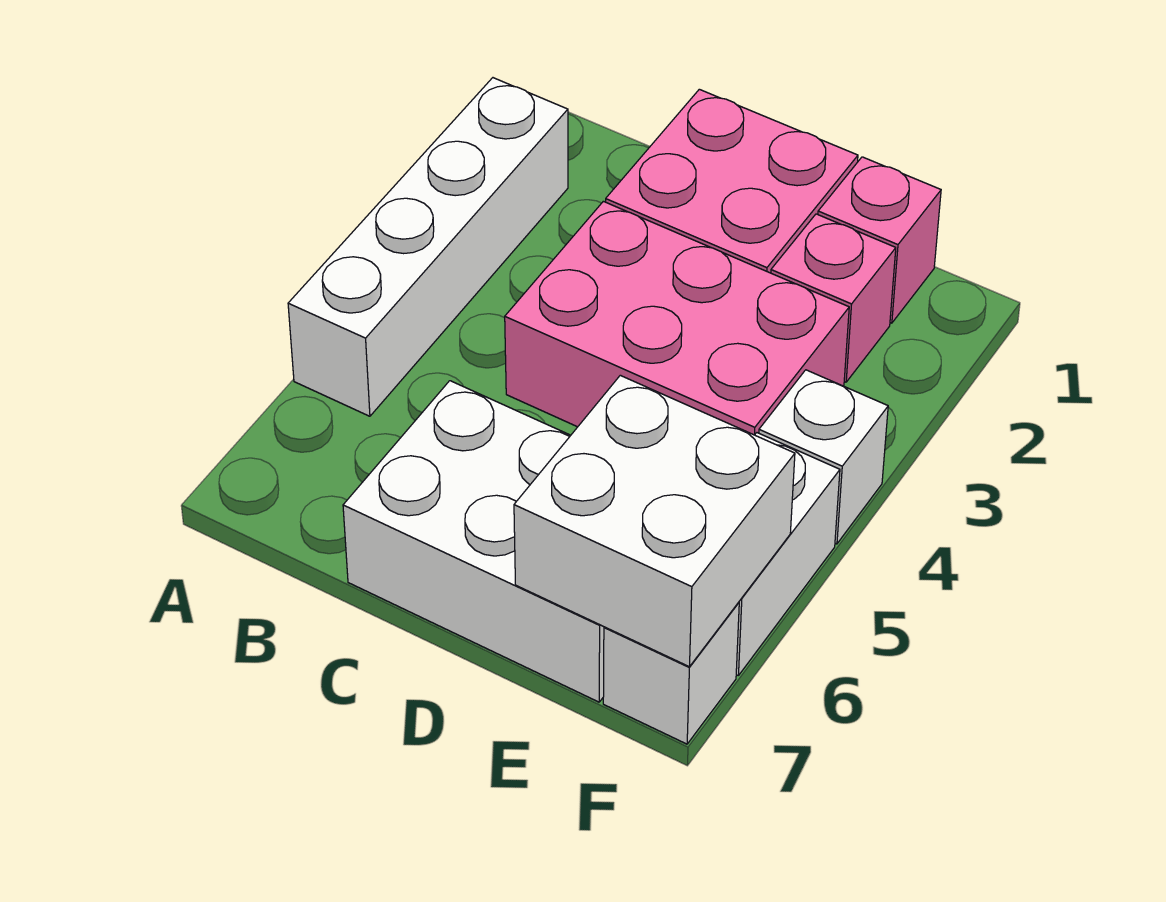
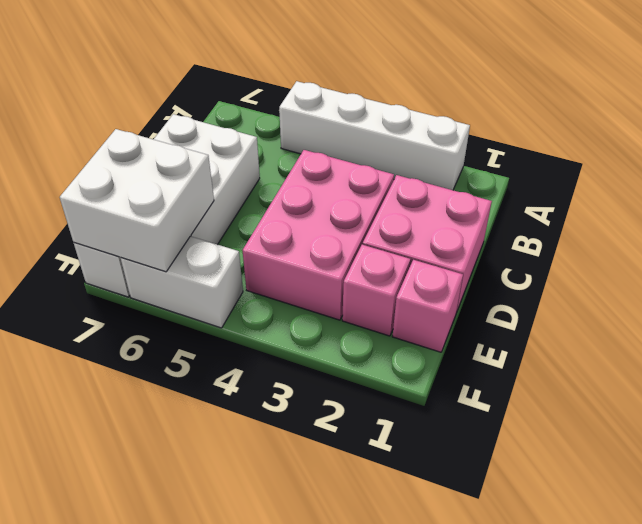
white brick F4 level 1 -> none

